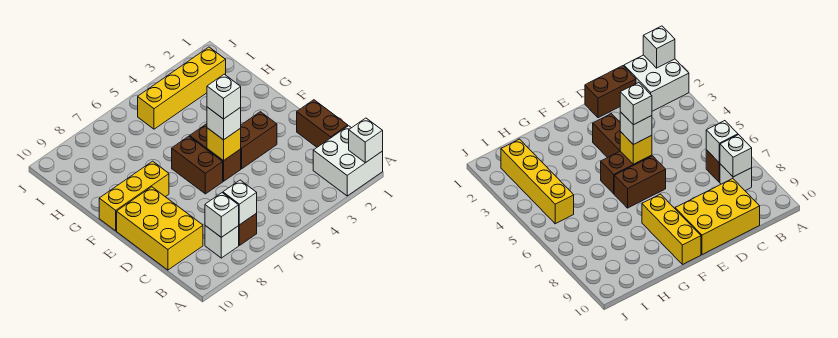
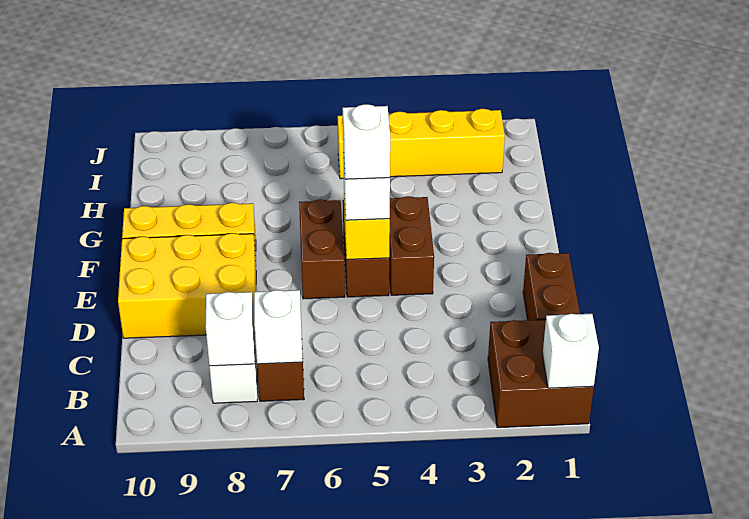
white brick A1:B2 level 1 -> brown brick A1:B2 level 1
yellow brick C9:E10 level 1 -> yellow brick D8:E10 level 1
brown brick E3:E4 level 1 -> brown brick E4:F4 level 1

